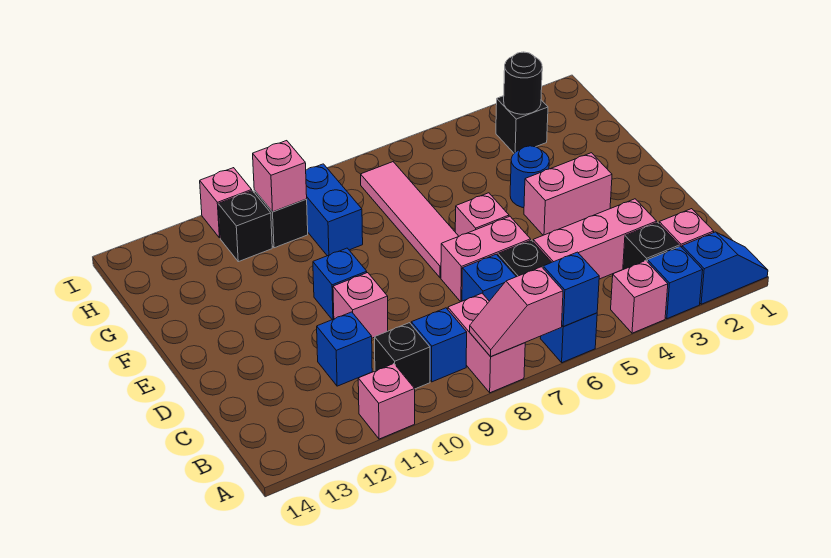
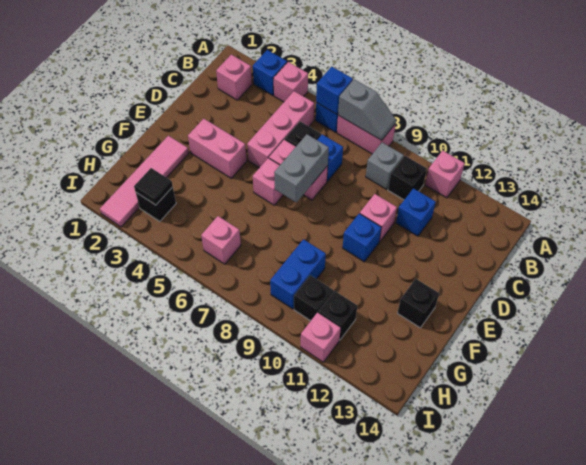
blue slope A1:A2 level 1 top 2 -> none
pink slope A7:A8 level 2 top 7 -> grey slope A7:A8 level 2 top 7
pink brick A8:B8 level 1 -> pink brick A7:A8 level 1
black brick B3 level 1 -> black brick F13 level 1
blue brick B9 level 1 -> grey brick B9 level 1
pink brick C3:C5 level 1 -> pink brick B5:D5 level 1
none -> grey brick D7:E7 level 2
pink tile E7:H7 level 1 -> pink tile F2:I2 level 1
blue round brick F4 level 1 -> none
black round brick H3 level 2 -> black tile H3 level 2
pink brick H10 level 2 -> pink brick H6 level 1

